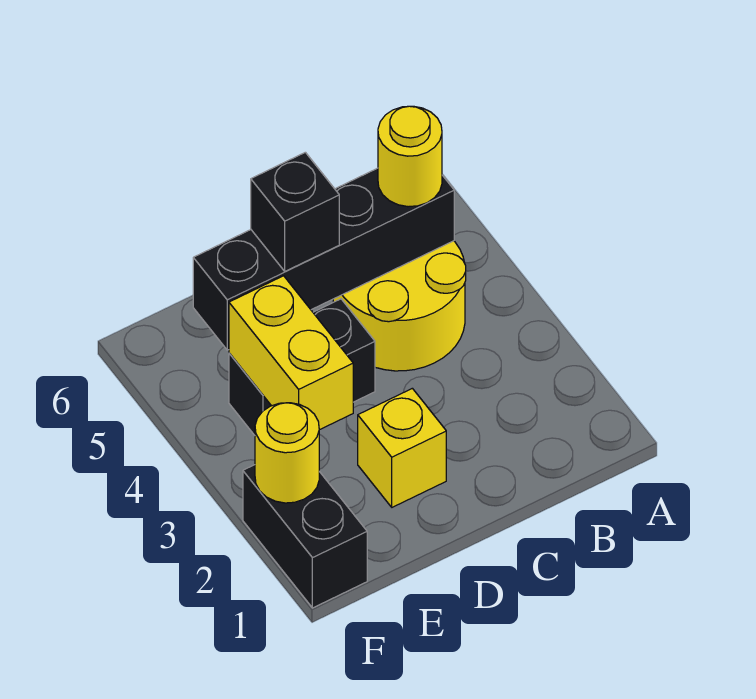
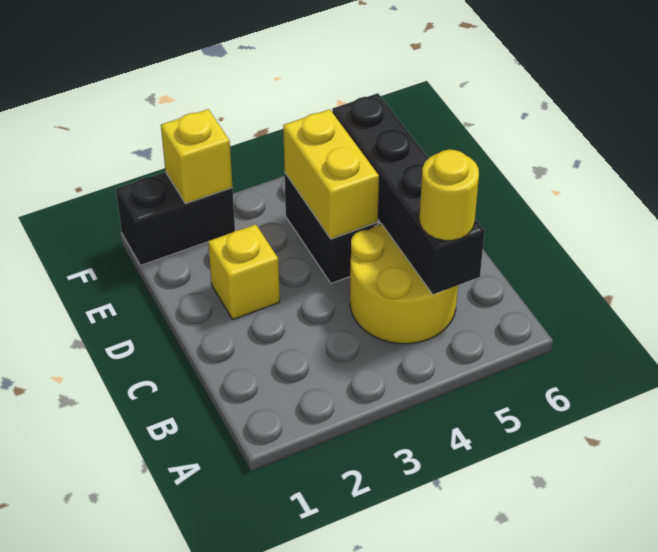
black brick D5 level 3 -> none
yellow brick E3:E4 level 2 -> yellow brick D4:E4 level 2
yellow round brick F2 level 2 -> yellow brick F2 level 2

